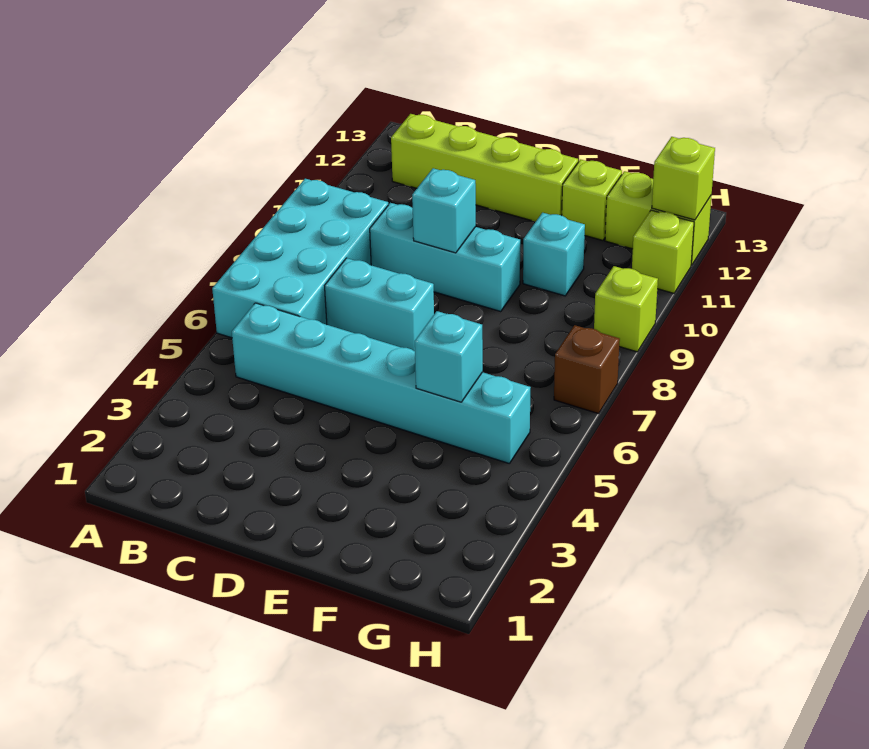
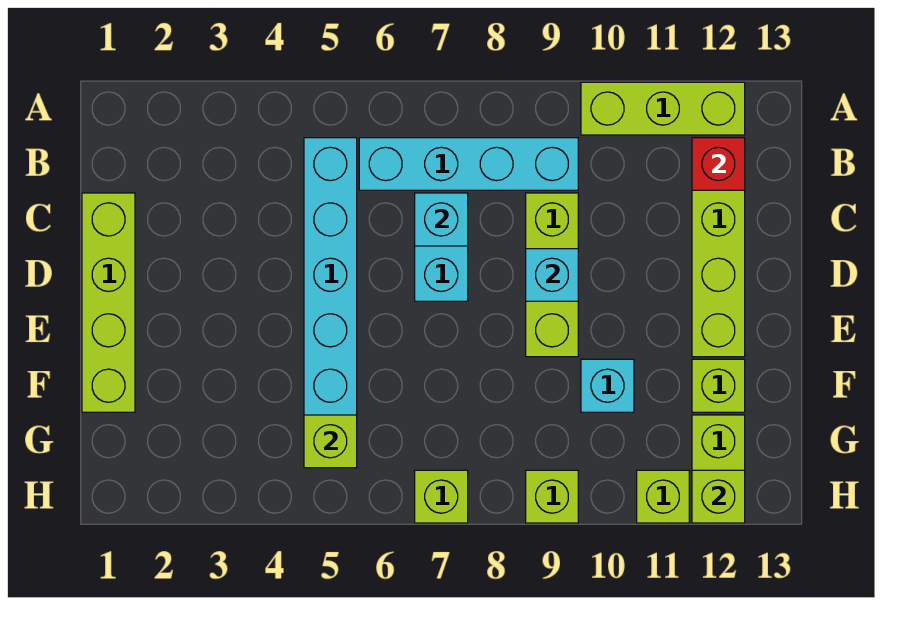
cyan brick A6:B9 level 1 -> cyan brick B6:B9 level 1
none -> lime brick A10:A12 level 1
none -> red brick B12 level 2
none -> lime brick C1:F1 level 1
cyan brick C9:E9 level 1 -> lime brick C9:E9 level 1
cyan brick F5 level 2 -> cyan brick C7 level 2
none -> lime brick G5 level 2
brown brick H7 level 1 -> lime brick H7 level 1

